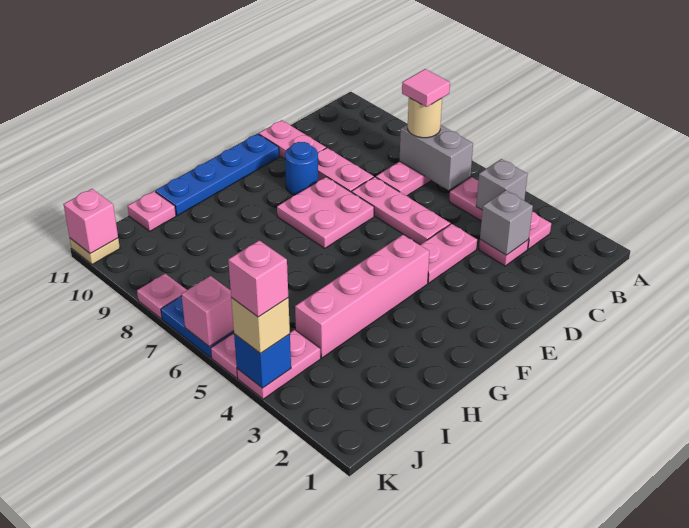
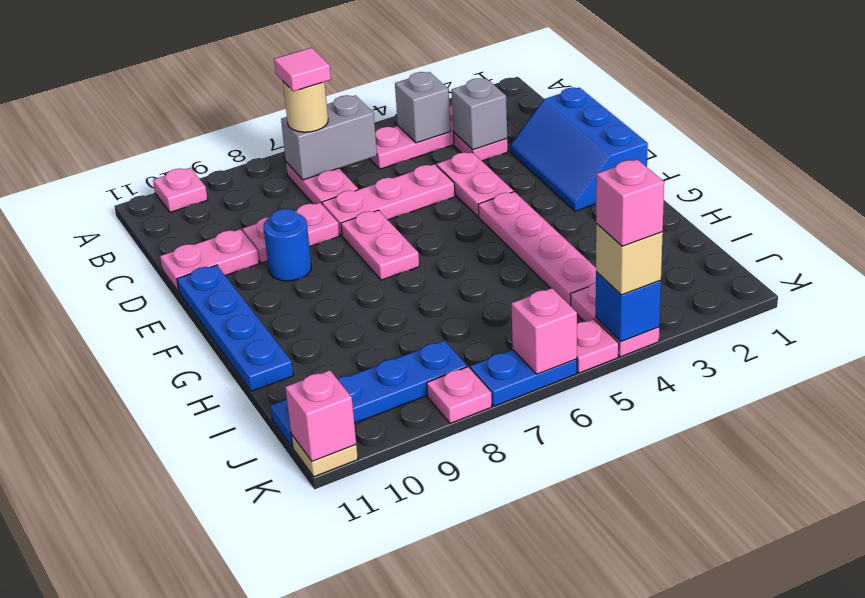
none -> blue slope D1:F2 level 1 top 1
pink plate E7:F8 level 1 -> pink plate E7:F7 level 1
pink brick F4:I4 level 1 -> pink plate F4:I4 level 1
pink plate I11 level 1 -> pink plate A10 level 1
none -> blue plate J8:J11 level 1

